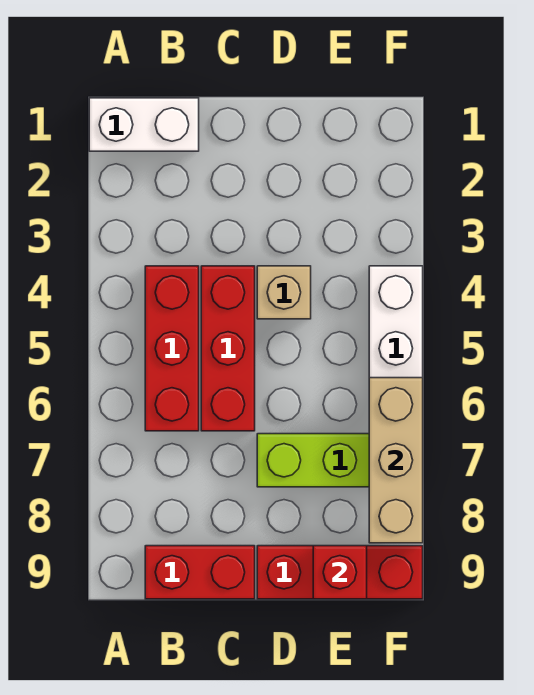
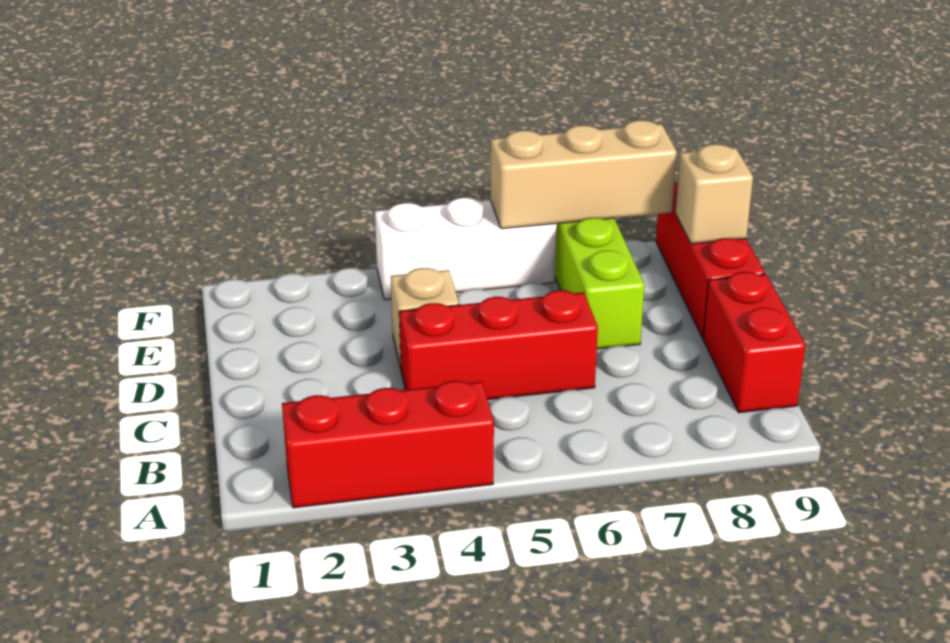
white brick A1:B1 level 1 -> none
red brick B4:B6 level 1 -> red brick A2:A4 level 1
red brick E9 level 2 -> tan brick E9 level 2

